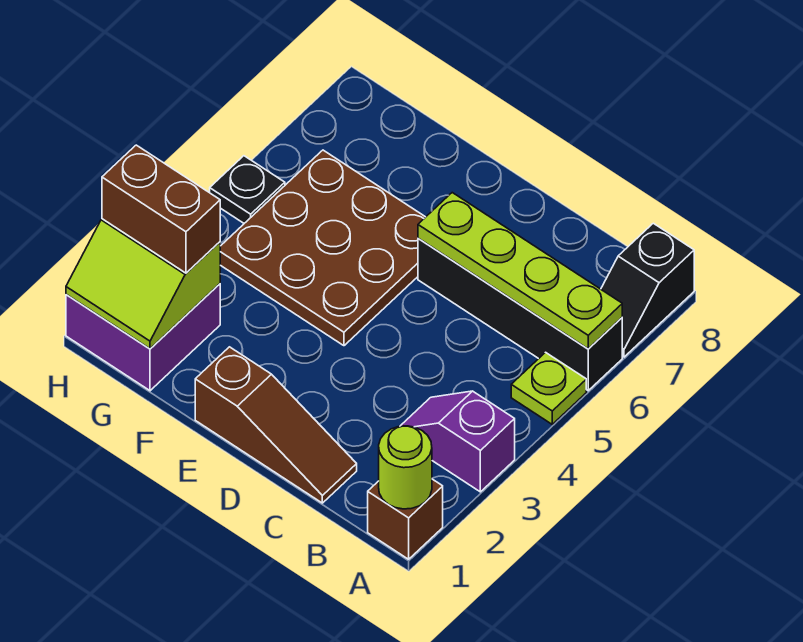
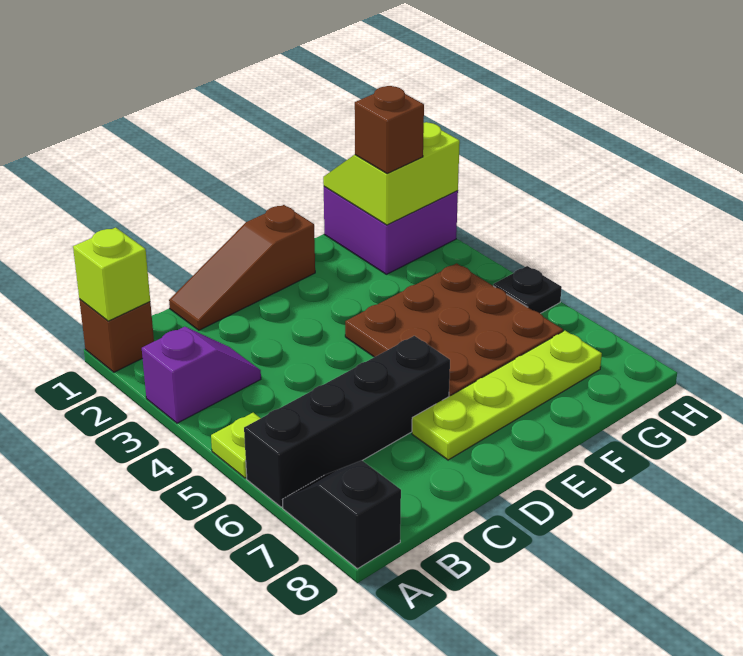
lime round brick A1 level 2 -> lime brick A1 level 2
lime plate A6:D6 level 2 -> lime plate D7:G7 level 1
brown brick G2:H2 level 3 -> brown brick G2 level 3

